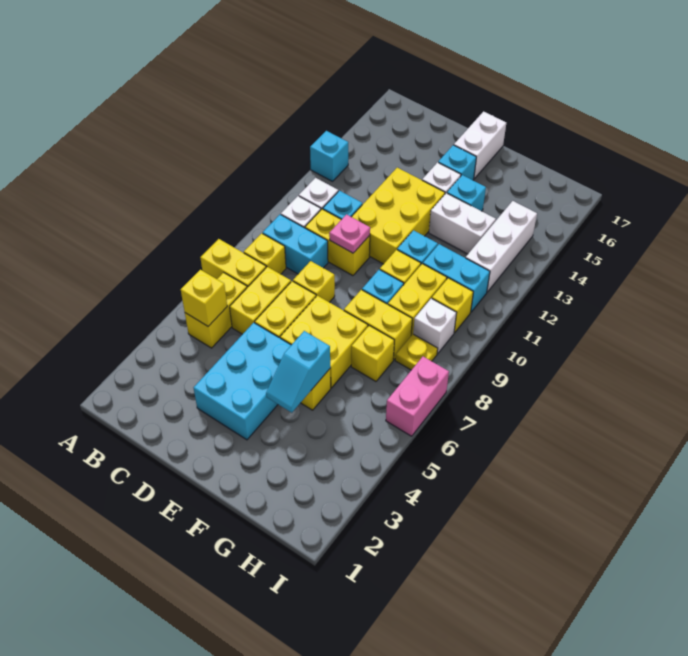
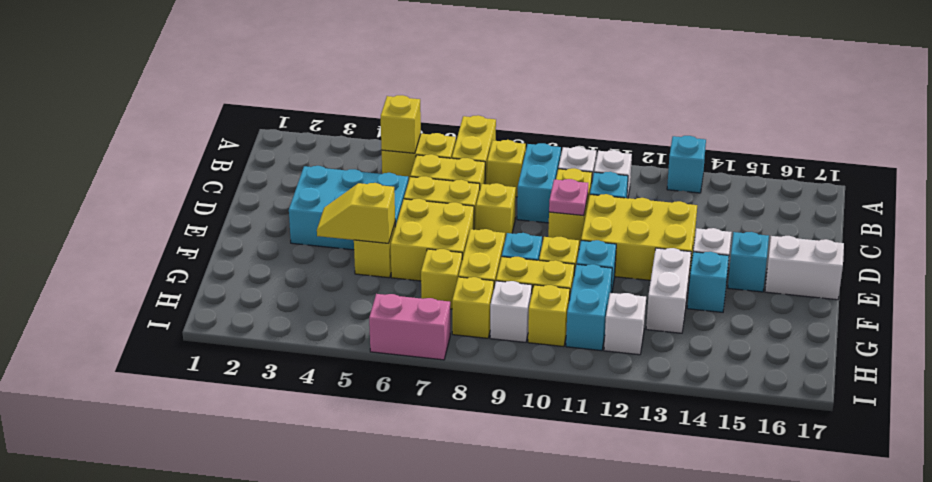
cyan slope F4:F5 level 2 top 5 -> yellow slope F4:F5 level 2 top 5
yellow plate H8 level 1 -> yellow brick H8 level 1
white brick H12:H14 level 1 -> white brick H12 level 1

